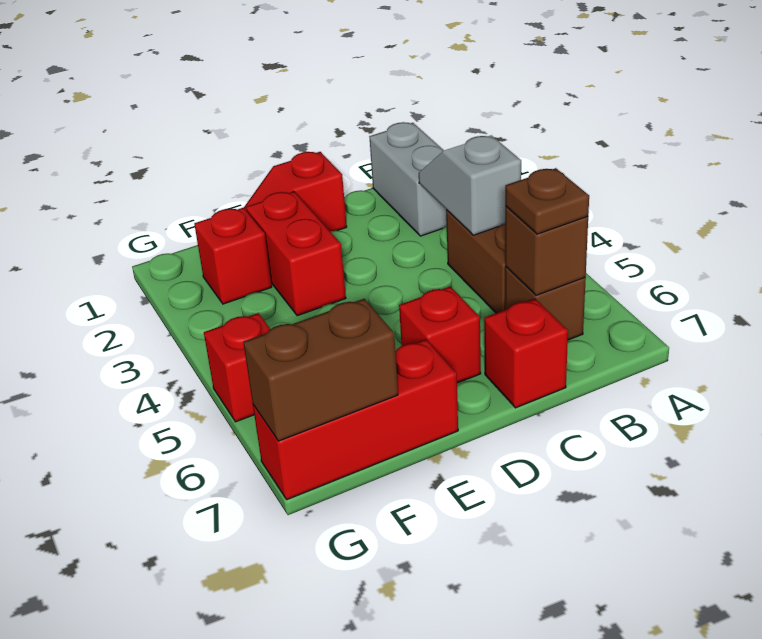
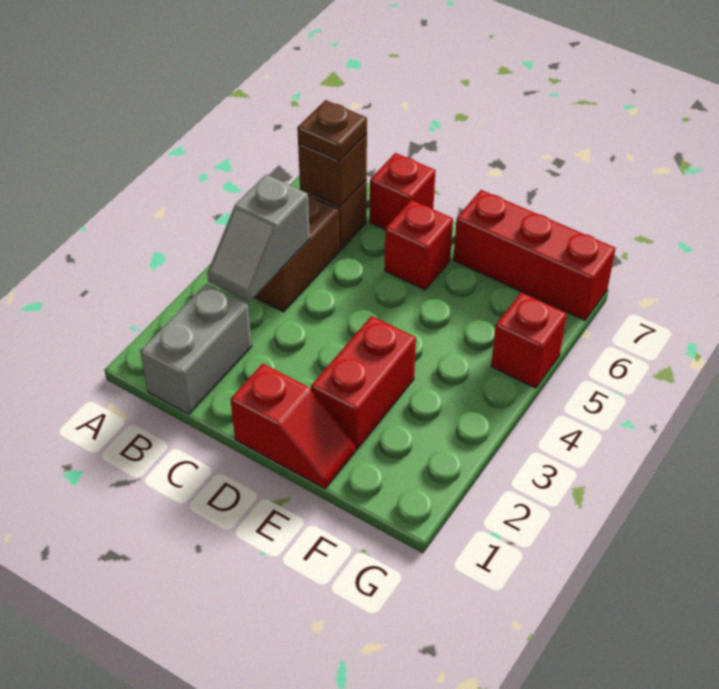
red brick F2 level 1 -> none
brown brick F7:G7 level 2 -> none

